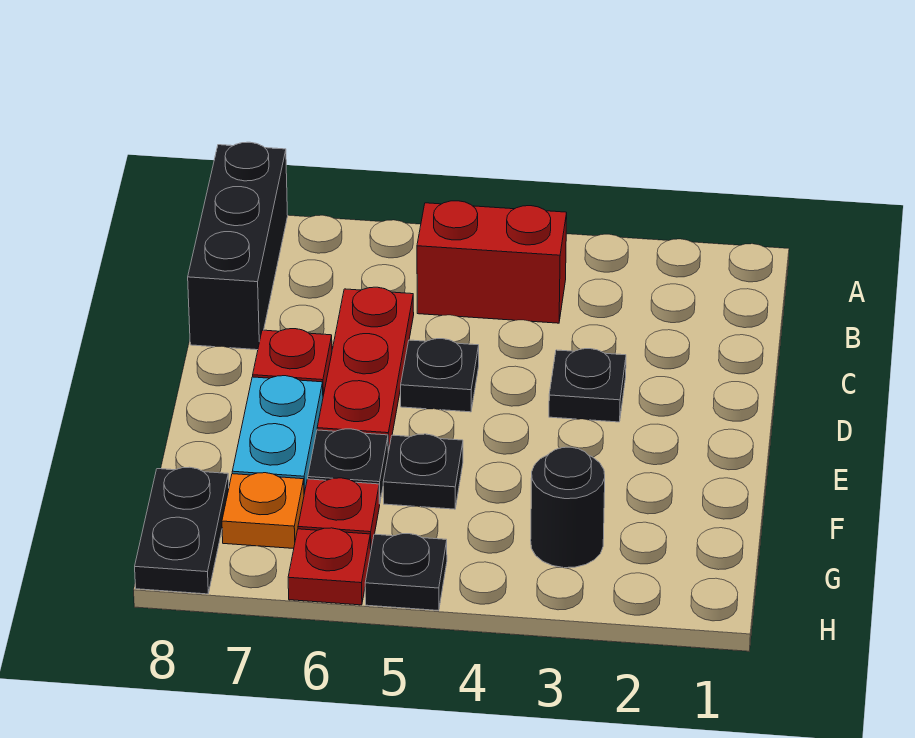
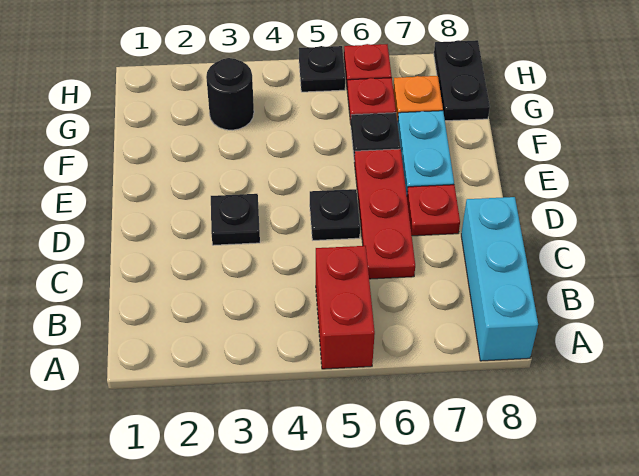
black brick A8:C8 level 1 -> cyan brick A8:C8 level 1
red brick B4:B5 level 1 -> red brick A5:B5 level 1
black plate F5 level 1 -> none

